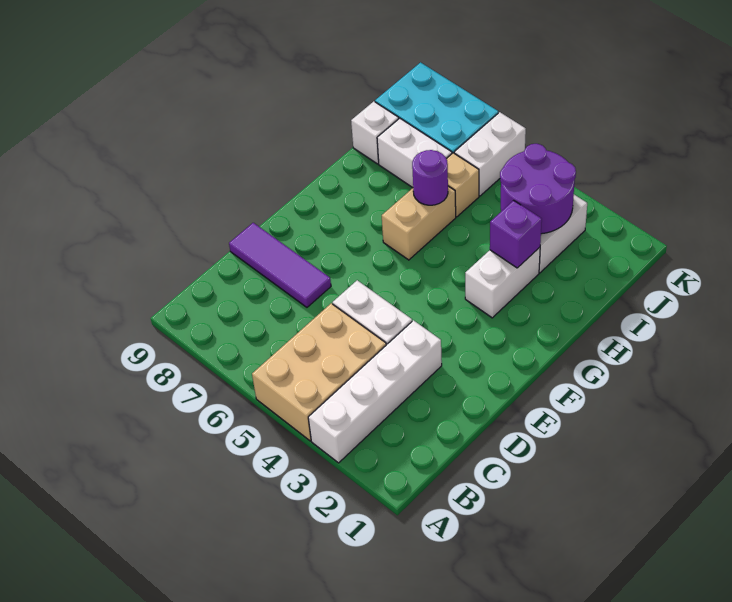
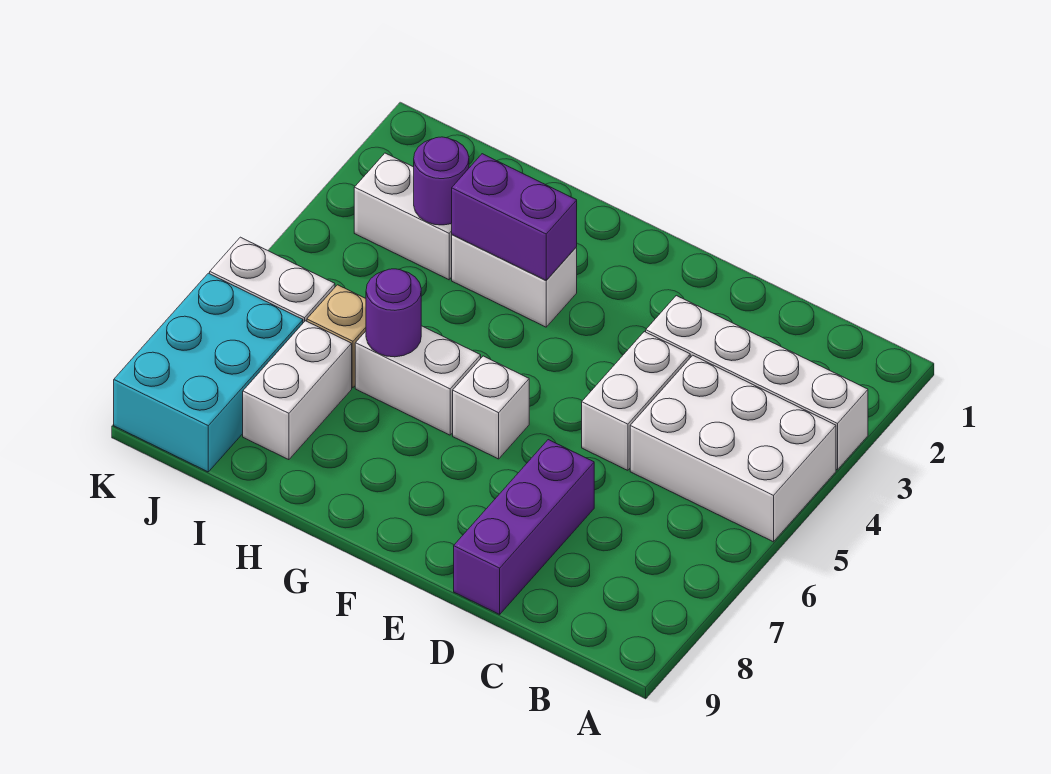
tan brick A4:C5 level 1 -> white brick A4:C5 level 1
purple tile D7:D9 level 1 -> purple brick D7:D9 level 1
tan brick G6:H6 level 1 -> white brick G6:H6 level 1
purple brick H3 level 2 -> purple brick G3:H3 level 2
purple round brick I3:J4 level 2 -> purple round brick I3 level 2
white brick I9 level 1 -> white brick F6 level 1

